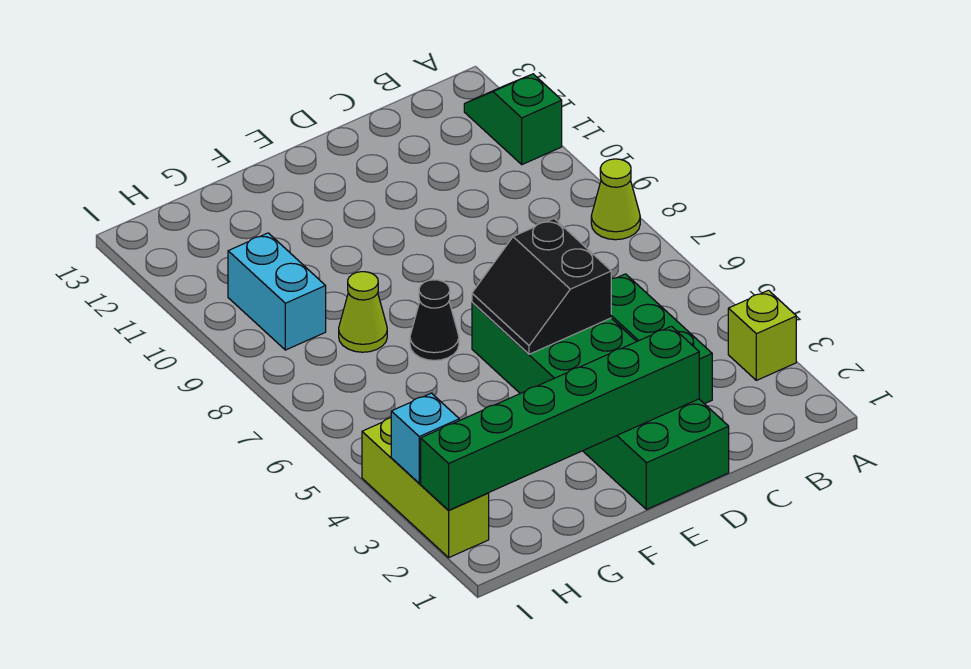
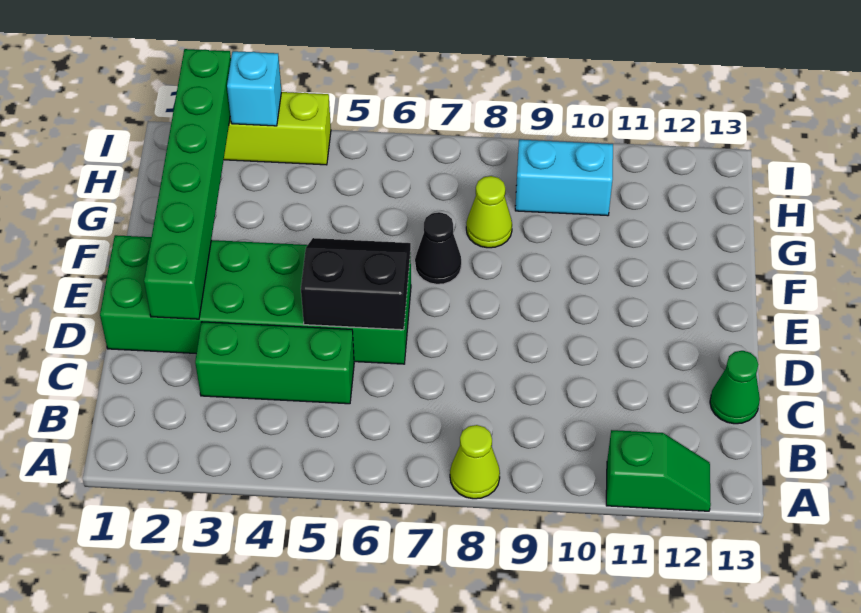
lime brick A3 level 1 -> none
none -> green cone C13 level 1

